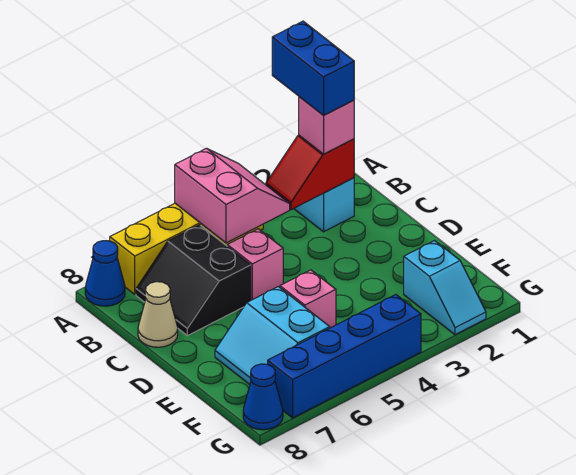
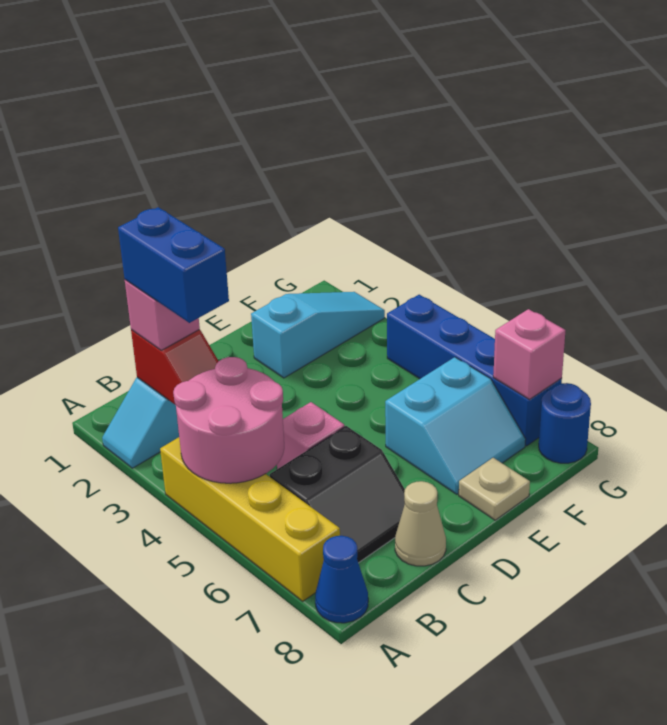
blue brick A2:B2 level 4 -> blue brick B2:B3 level 4
pink slope A4:B5 level 2 top 5 -> pink round brick A4:B5 level 2
pink brick E5 level 1 -> pink brick G7 level 2
none -> tan plate E8 level 1
cyan slope F2:G2 level 1 top F -> cyan slope E2:G2 level 1 top E
blue cone G8 level 1 -> blue round brick G8 level 1

